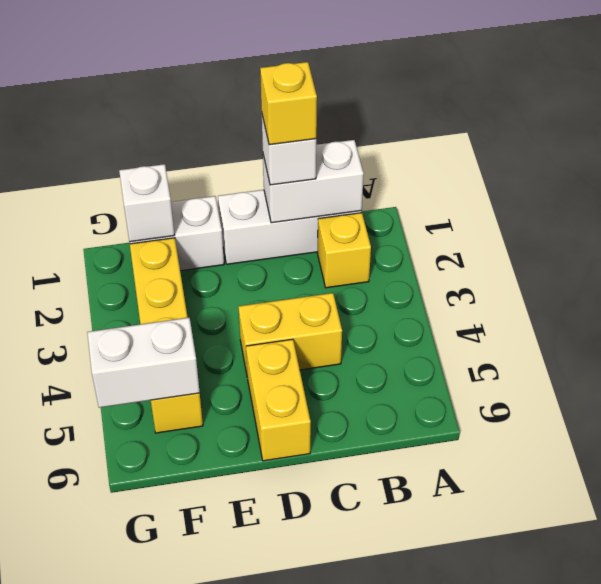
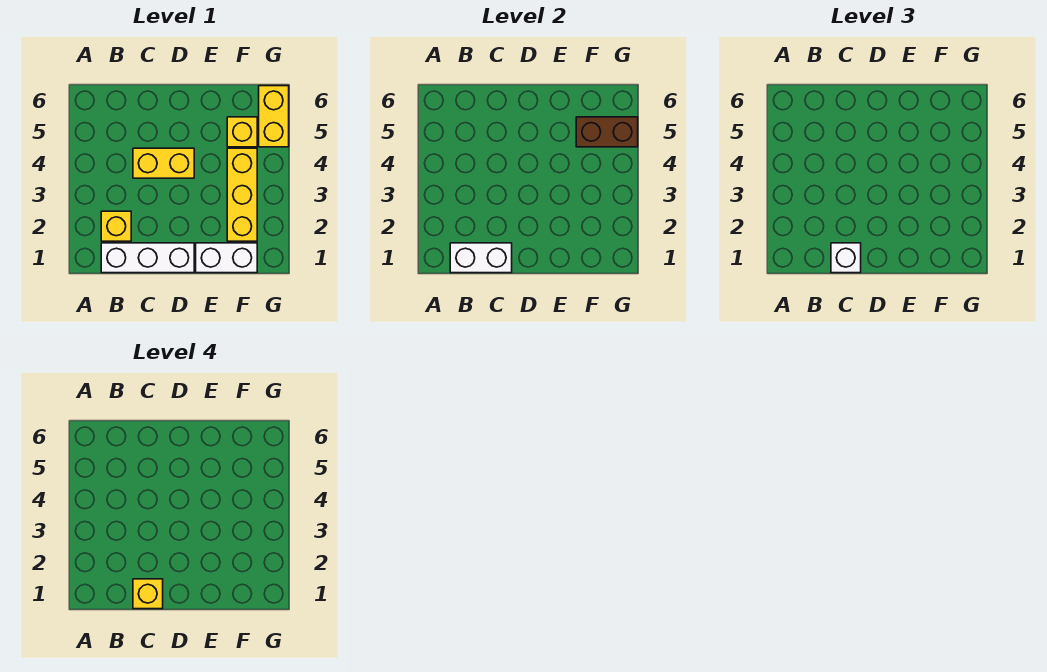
yellow brick D5:D6 level 1 -> yellow brick G5:G6 level 1
white brick F1 level 2 -> none
white brick F5:G5 level 2 -> brown brick F5:G5 level 2

